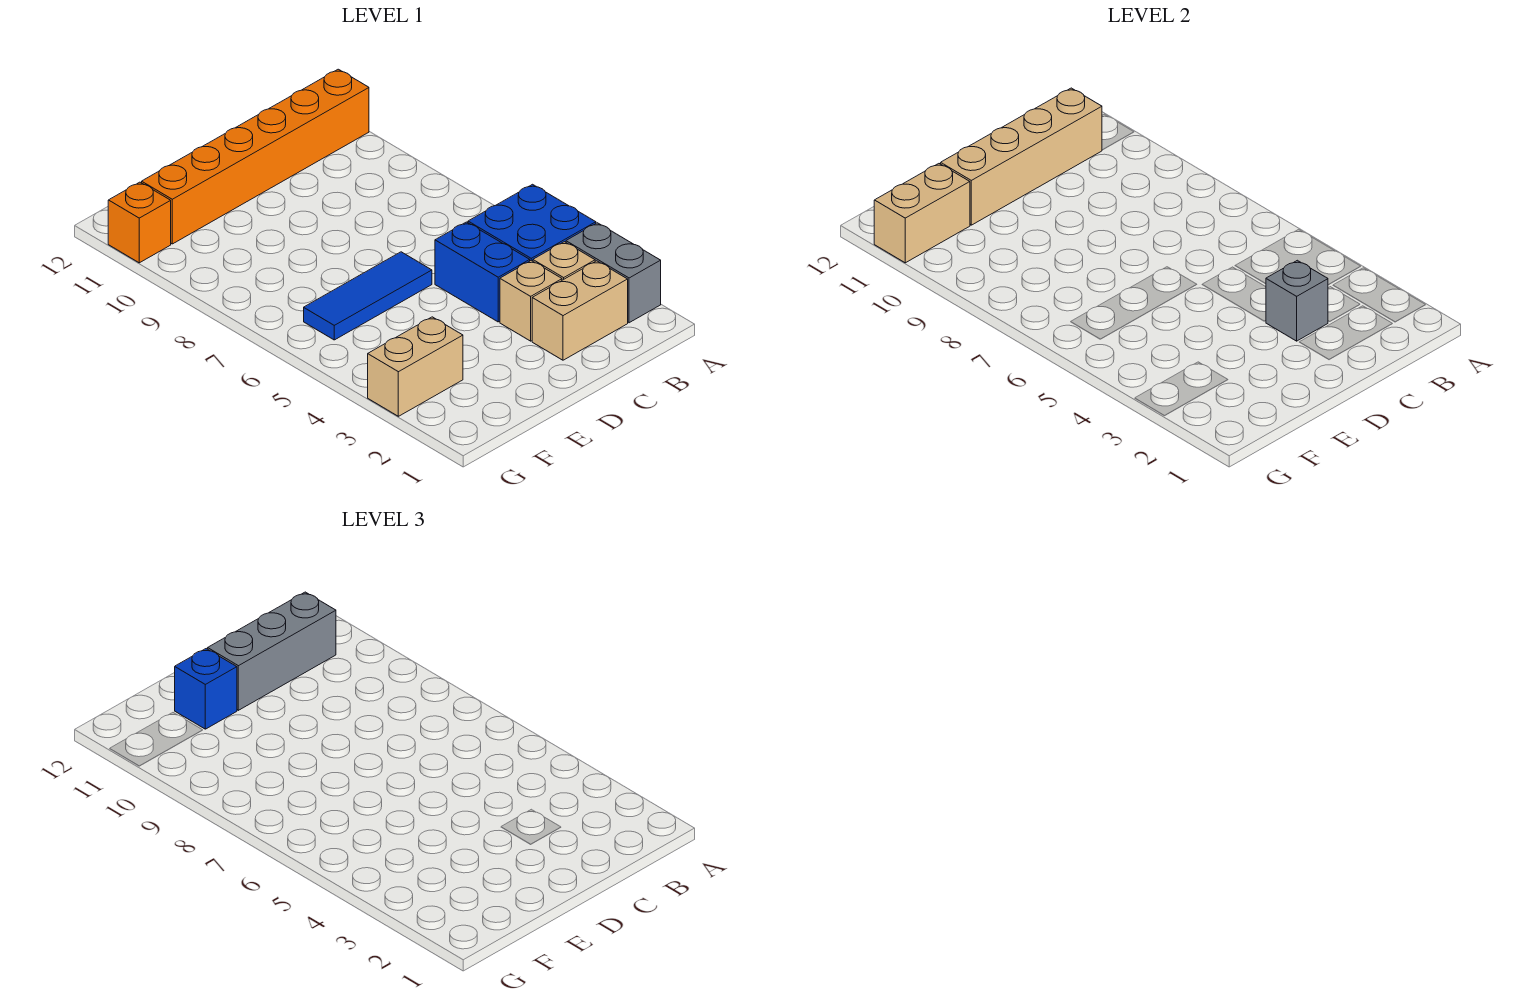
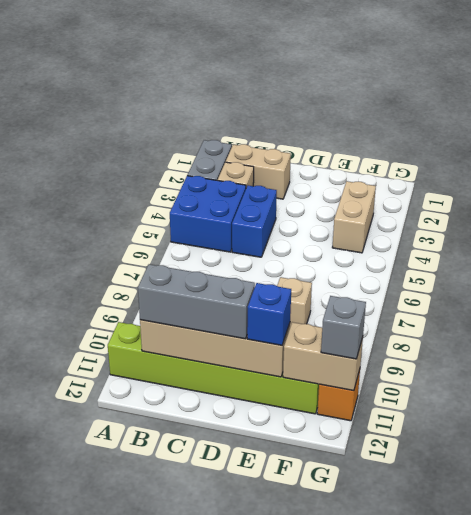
orange brick A11:F11 level 1 -> lime brick A11:F11 level 1
tan brick C3 level 1 -> tan brick E8 level 1
grey brick C3 level 2 -> grey brick G11 level 3
blue tile D6:F6 level 1 -> none
tan brick F3:G3 level 1 -> tan brick F3:F4 level 1

